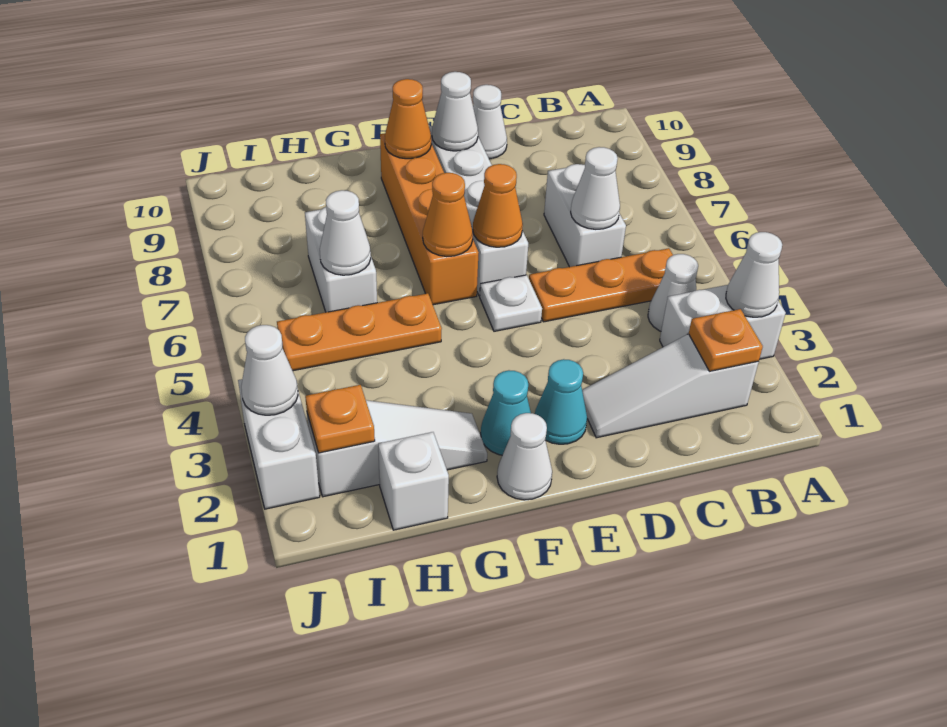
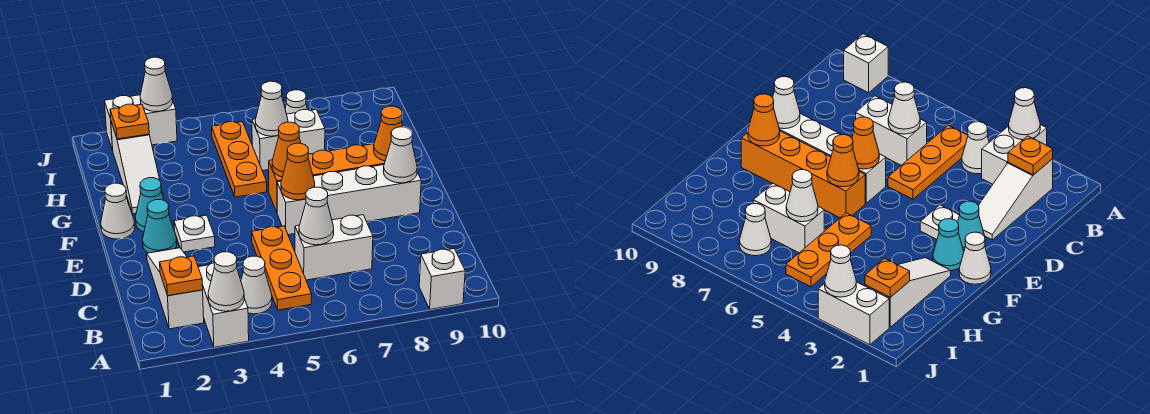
white cone D10 level 1 -> white cone I7 level 1
white plate E5 level 1 -> white plate E3 level 1
white brick H1 level 1 -> white brick A9 level 1

